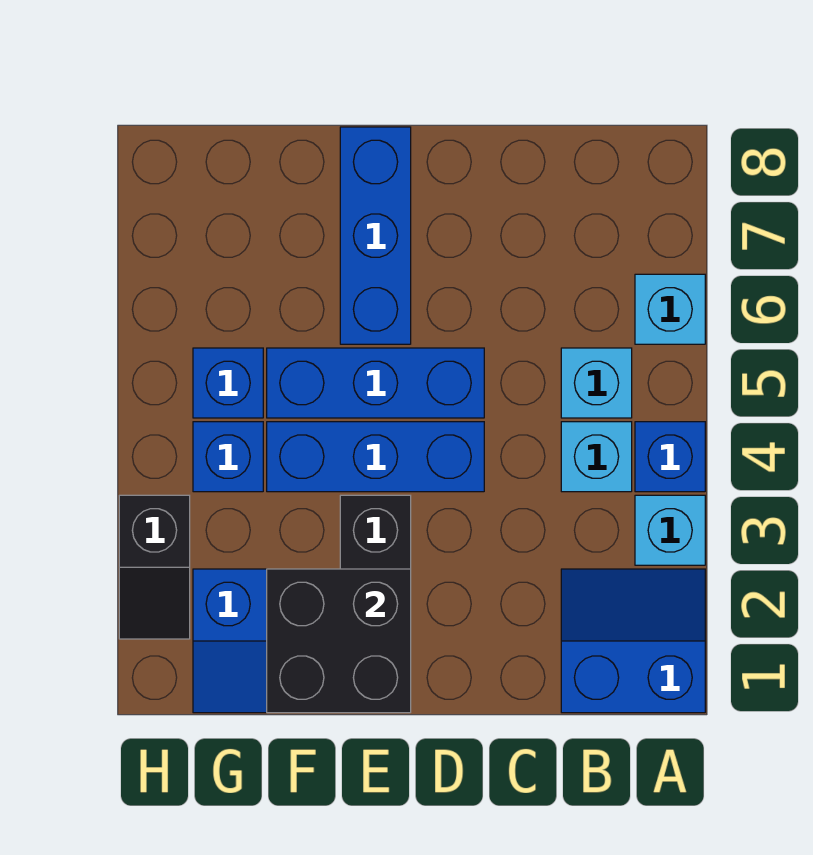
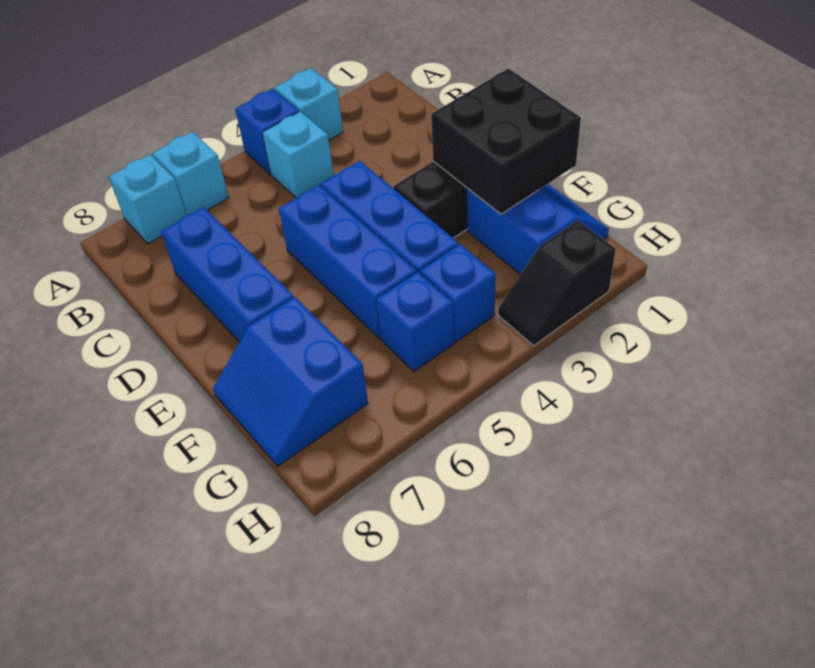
blue slope A1:B2 level 1 top 1 -> blue slope F7:G8 level 1 top 7
cyan brick B5 level 1 -> cyan brick A7 level 1
blue brick E6:E8 level 1 -> blue brick C7:E7 level 1
black slope H2:H3 level 1 top 3 -> black slope H2:H3 level 1 top 2

